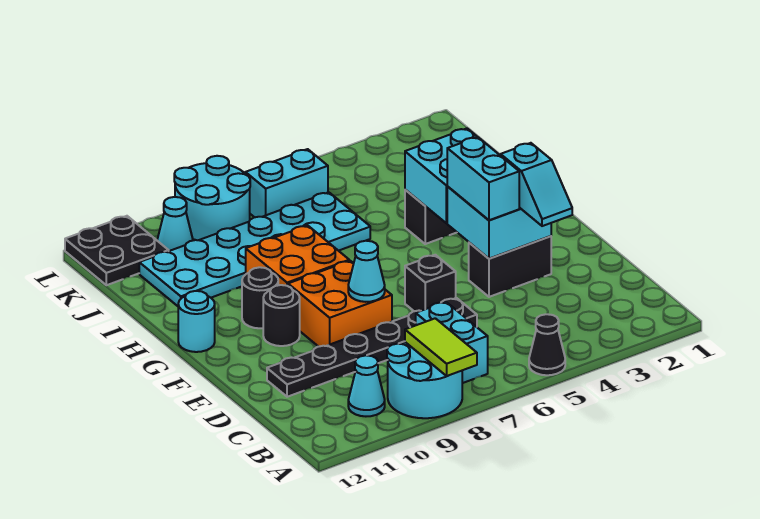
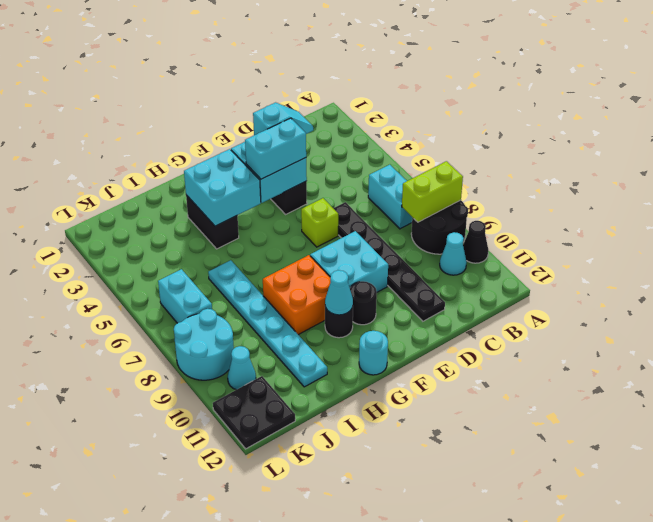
black cone A5 level 1 -> black cone A10 level 1
cyan round brick A8:B9 level 1 -> black round brick A8:B9 level 1
lime tile A8:B8 level 2 -> lime brick A8:B8 level 2
cyan brick B7:C7 level 1 -> cyan brick B6:B7 level 1
black brick E6 level 1 -> lime brick E6 level 1
orange brick E8:F9 level 1 -> cyan brick E8:F9 level 1
cyan cone E8 level 2 -> cyan cone G10 level 2
cyan plate I6:J11 level 1 -> cyan plate I6:I11 level 1

